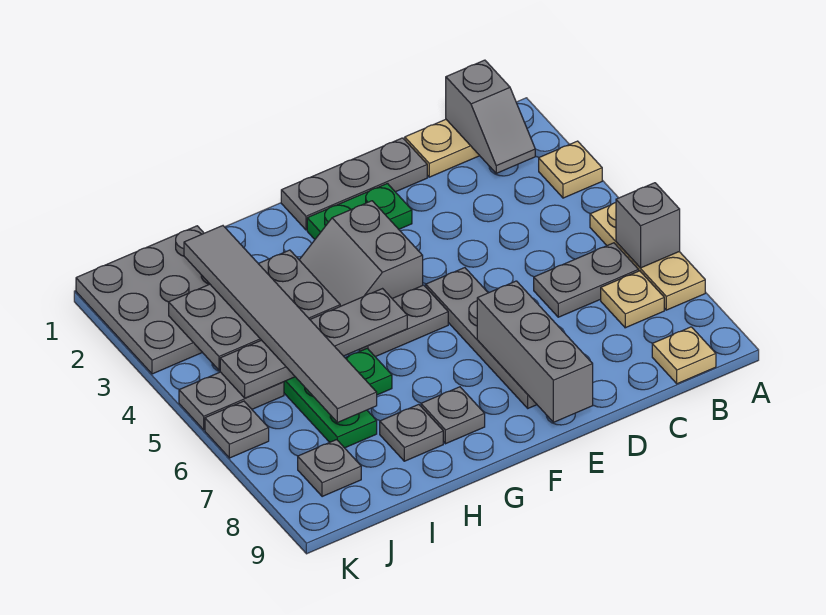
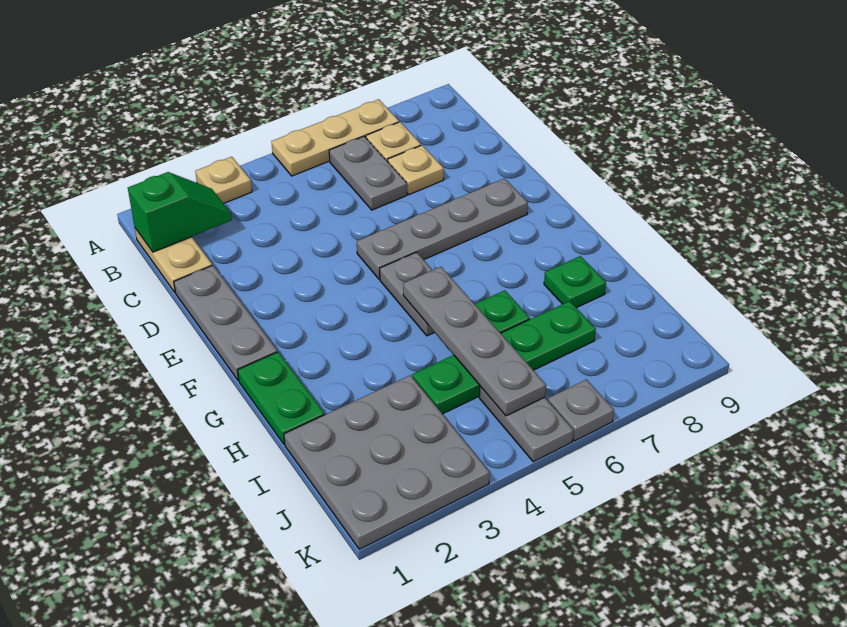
grey brick A6 level 2 -> none
grey slope B1:B2 level 2 top 1 -> green slope B1:B2 level 2 top 1
tan plate B9 level 1 -> tan plate C7 level 1
green plate E2:F2 level 1 -> green plate G1:H1 level 1
grey brick E7:E9 level 2 -> none
grey slope F3:G4 level 1 top F -> none
grey plate G8 level 1 -> none
grey plate H3:J4 level 2 -> none
grey plate H8 level 1 -> green plate H8 level 1
grey tile I2:I7 level 3 -> none
grey plate J8 level 1 -> none

